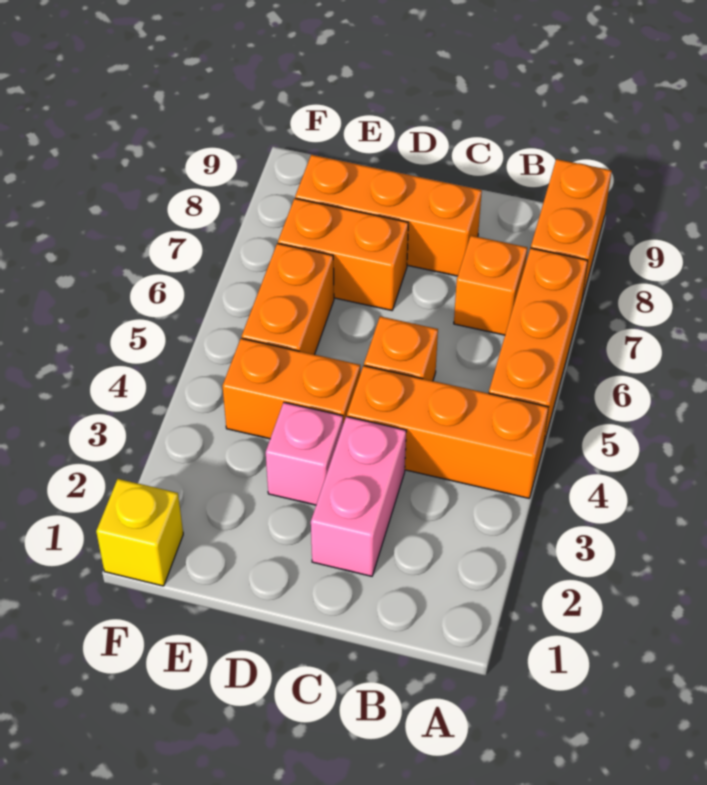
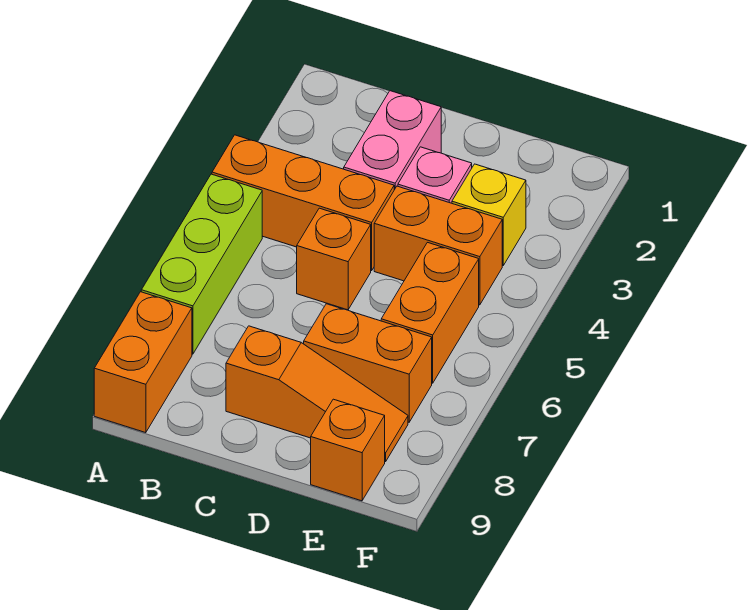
orange brick A5:A7 level 1 -> lime brick A5:A7 level 1
orange brick B7 level 1 -> orange brick E9 level 1
orange brick C8:E8 level 1 -> orange slope C8:E8 level 1 top C
yellow brick F1 level 1 -> yellow brick E3 level 1

